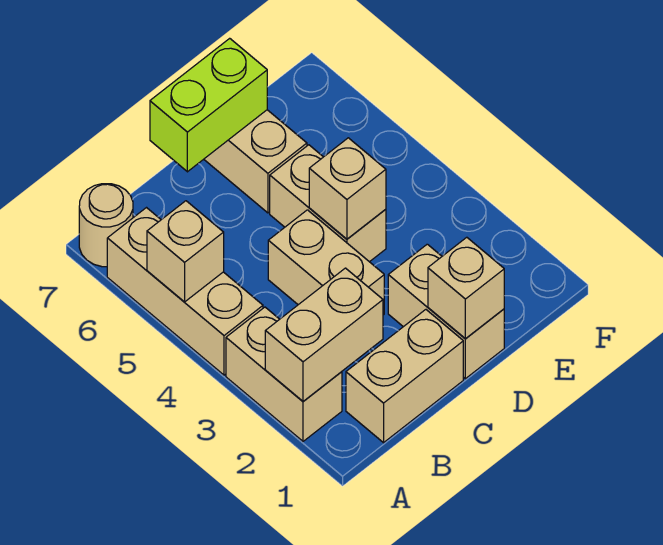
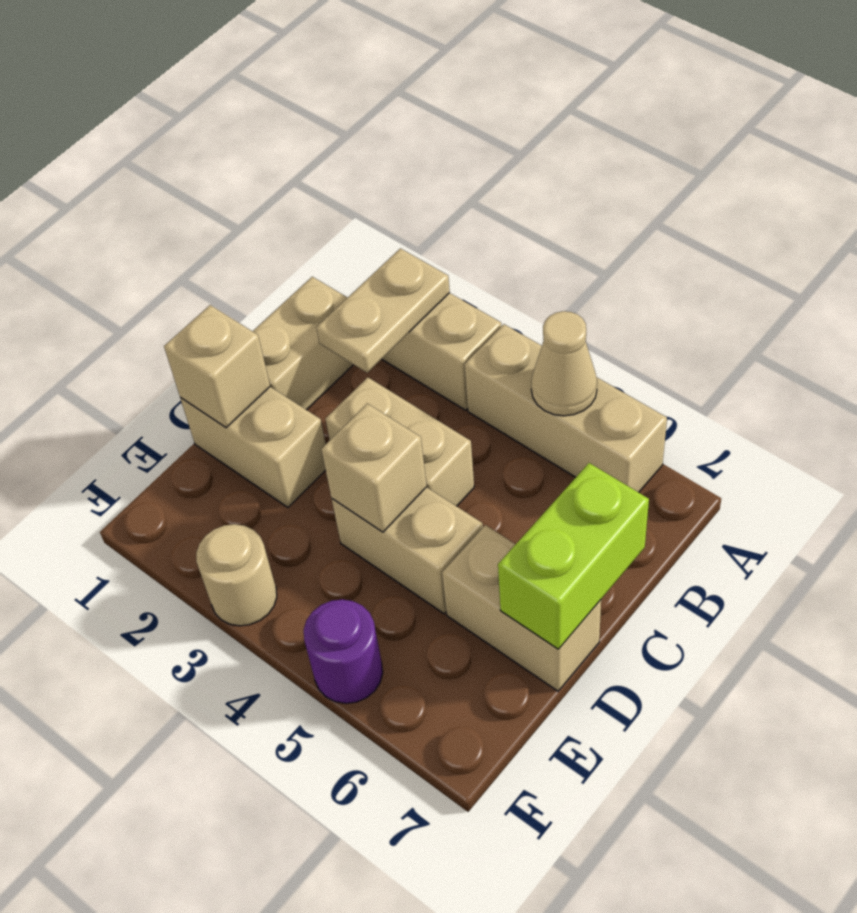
tan brick A2:B2 level 2 -> tan plate A2:B2 level 2
tan brick A5 level 2 -> tan cone A5 level 2
tan round brick A7 level 1 -> tan round brick F3 level 1
none -> purple round brick F5 level 1

